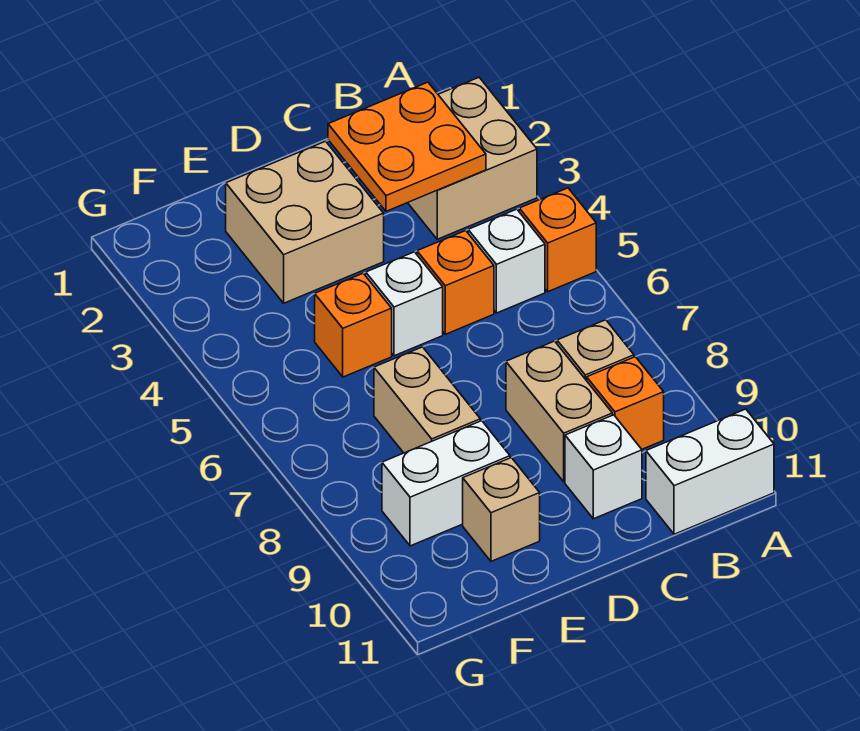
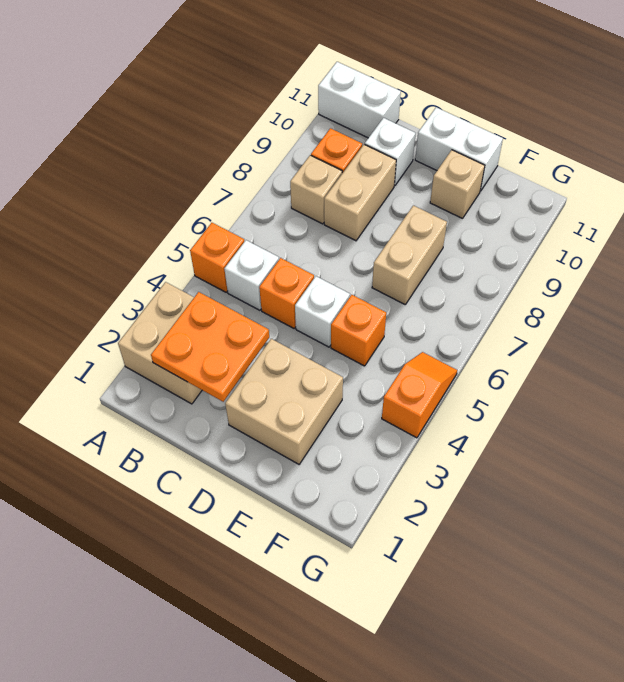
white brick E9:F9 level 1 -> white brick D11:E11 level 1
none -> orange slope G4:G5 level 1 top 4

